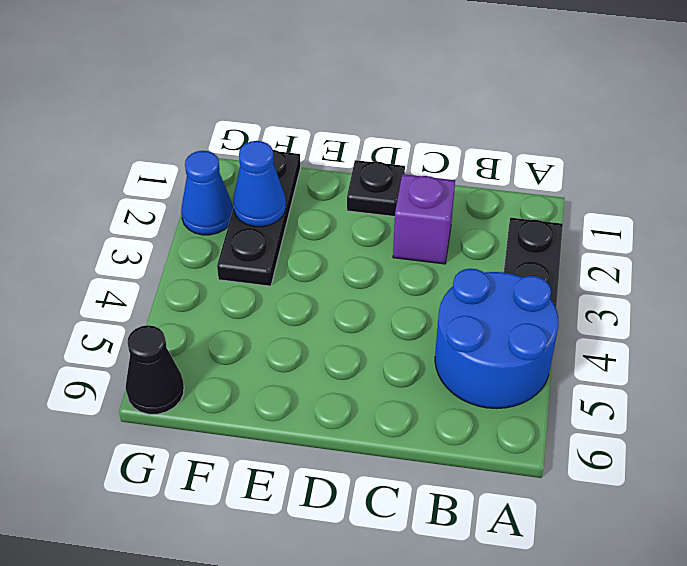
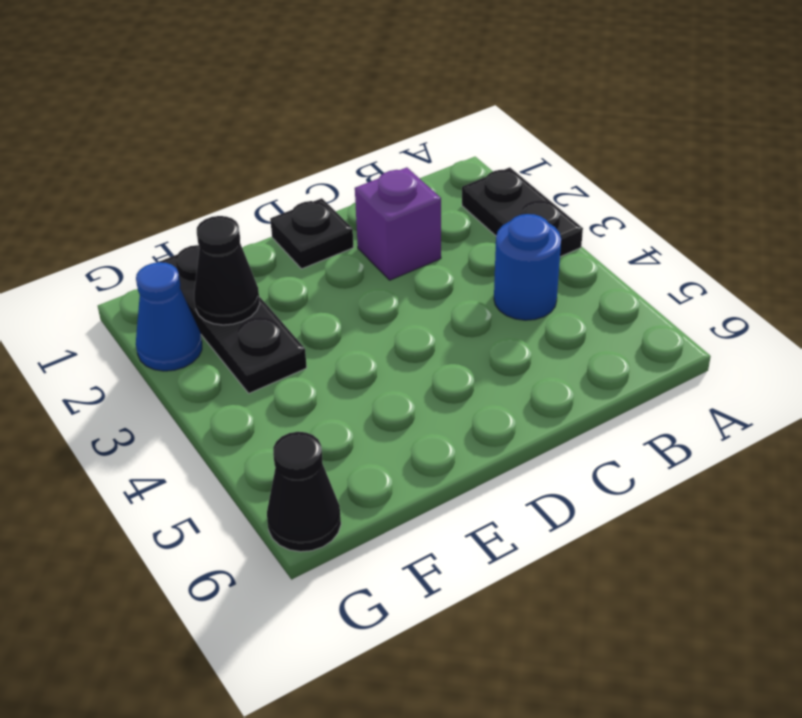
blue round brick A4:B5 level 1 -> blue round brick B4 level 1
blue cone F2 level 2 -> black cone F2 level 2

